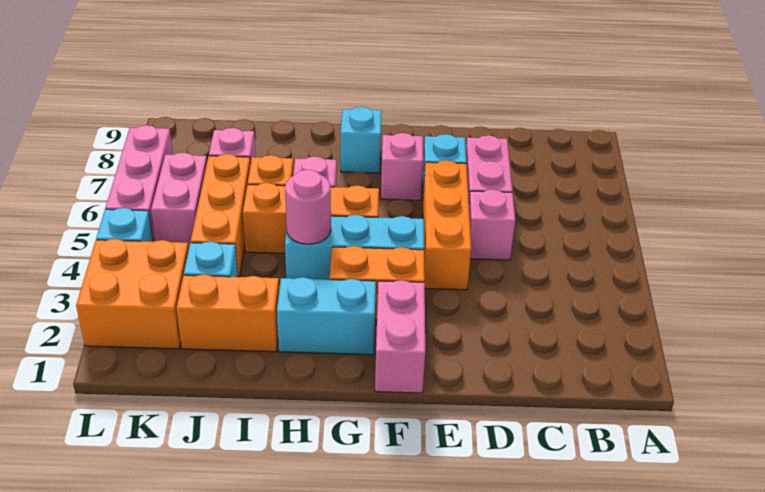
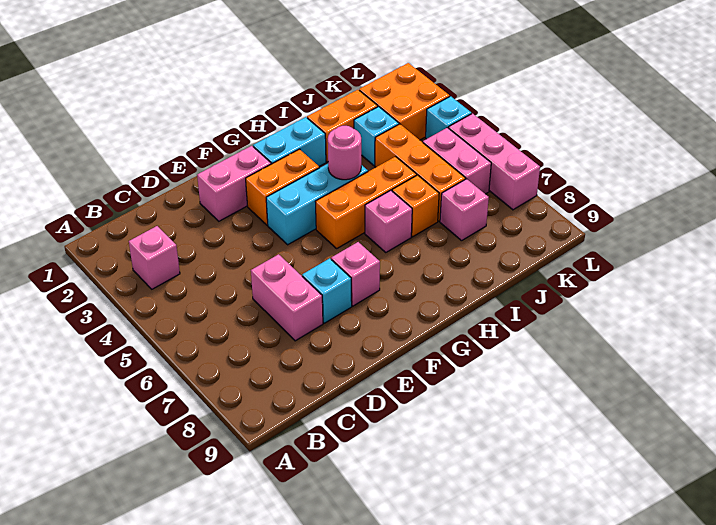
pink brick D5 level 1 -> pink brick B3 level 1
orange brick E4:E6 level 1 -> none
pink brick F1:F2 level 1 -> pink brick E2:F2 level 1
cyan brick G8 level 1 -> none

